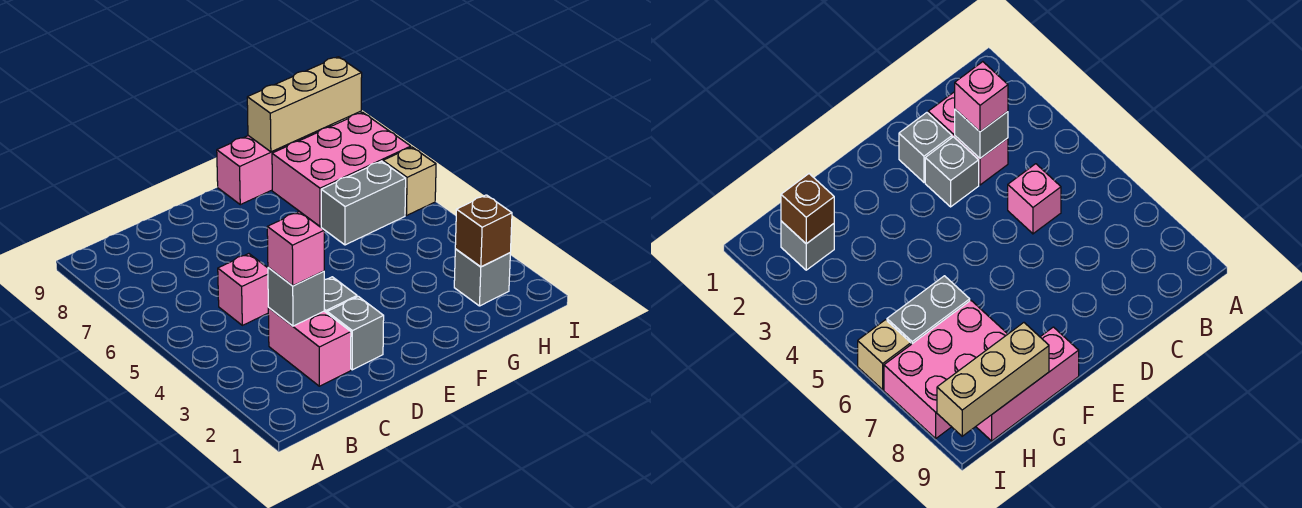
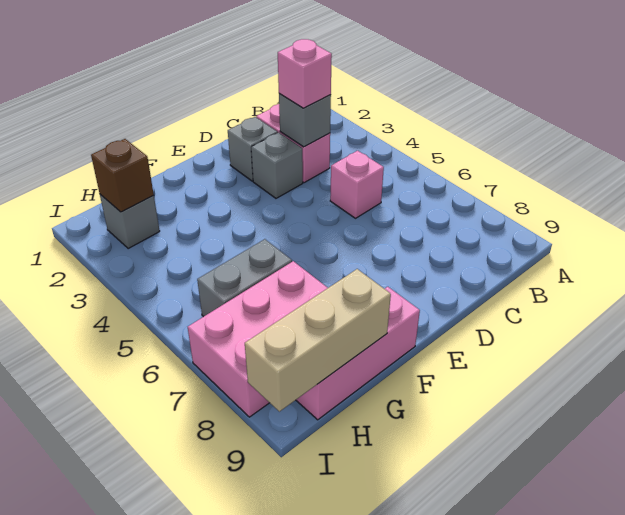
tan brick I6 level 1 -> none

